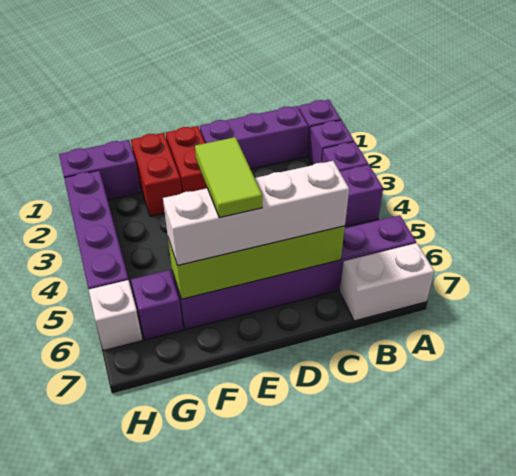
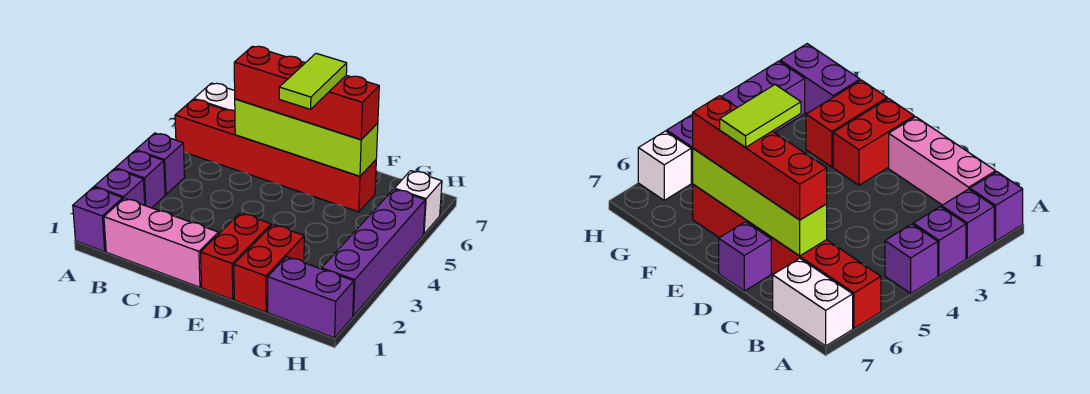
purple brick A6:F6 level 1 -> red brick A6:F6 level 1
purple brick B1:D1 level 1 -> pink brick B1:D1 level 1
white brick C6:F6 level 3 -> red brick C6:F6 level 3
purple brick G6 level 1 -> purple brick D7 level 1

